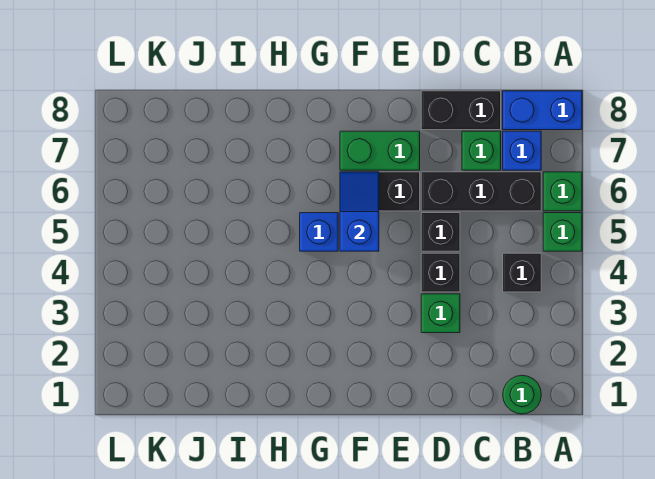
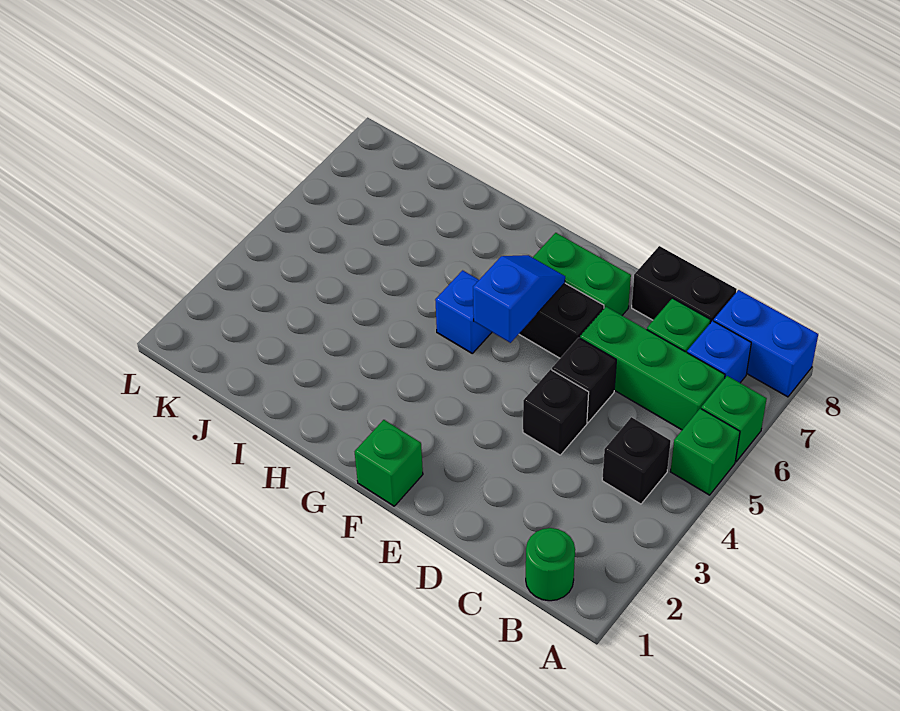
black brick B6:D6 level 1 -> green brick B6:D6 level 1
green brick D3 level 1 -> green brick F1 level 1

